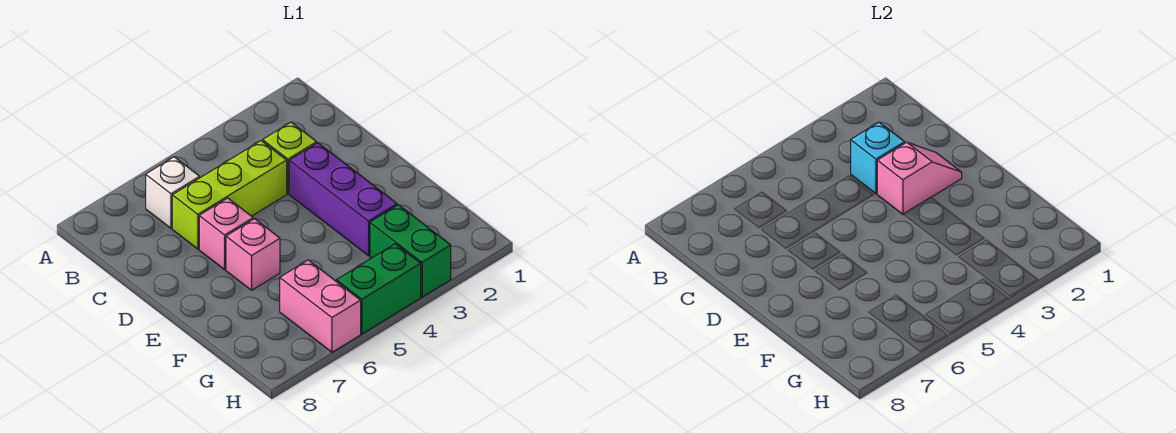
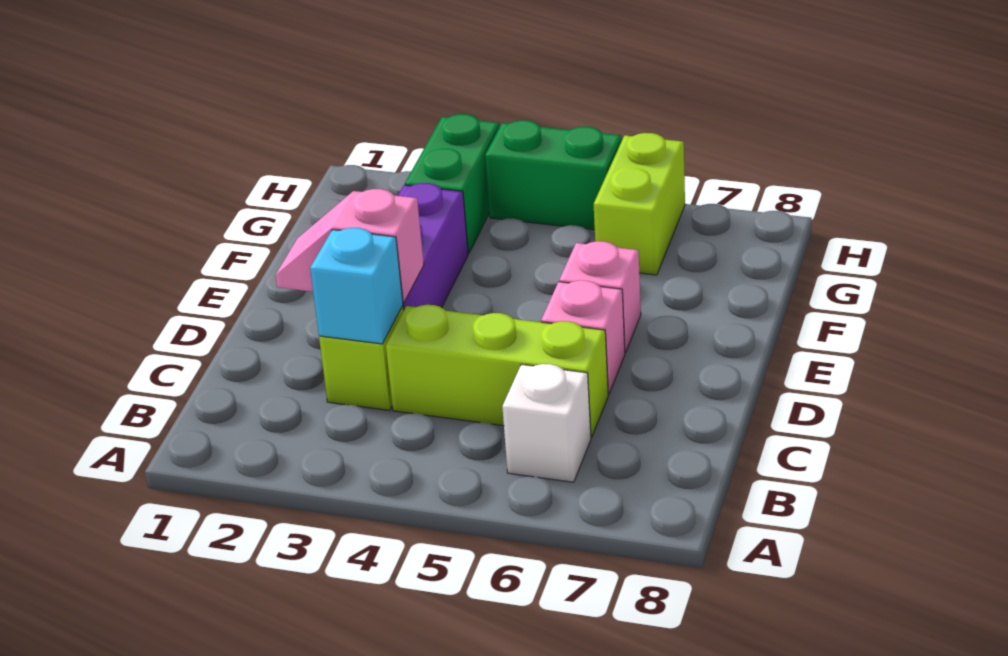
pink brick G6:H6 level 1 -> lime brick G6:H6 level 1

